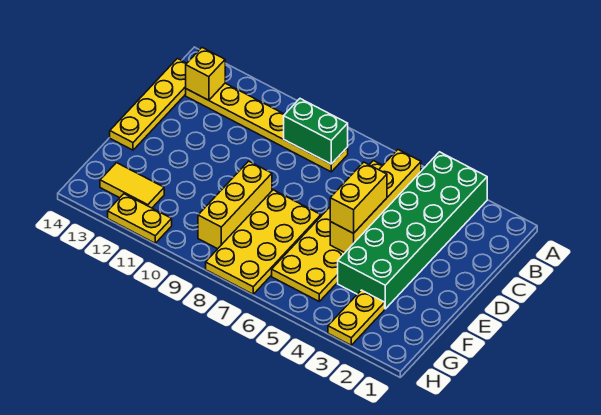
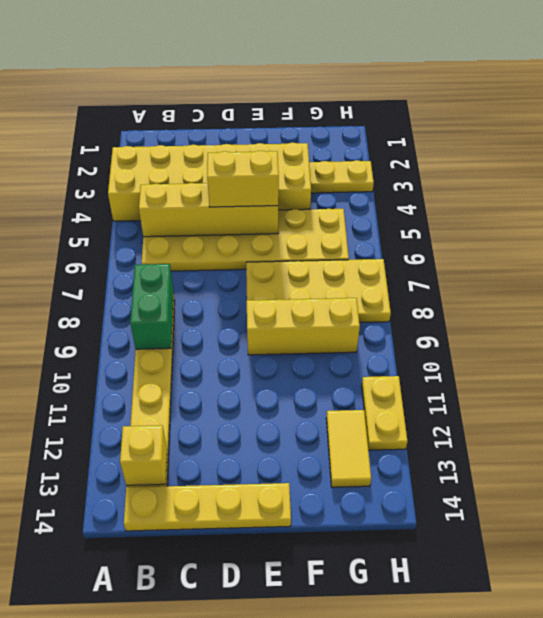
green brick A3:F4 level 1 -> yellow brick A3:F4 level 1

